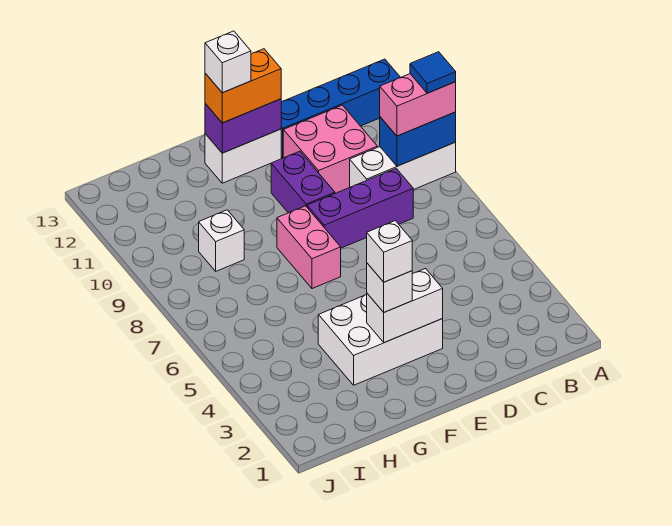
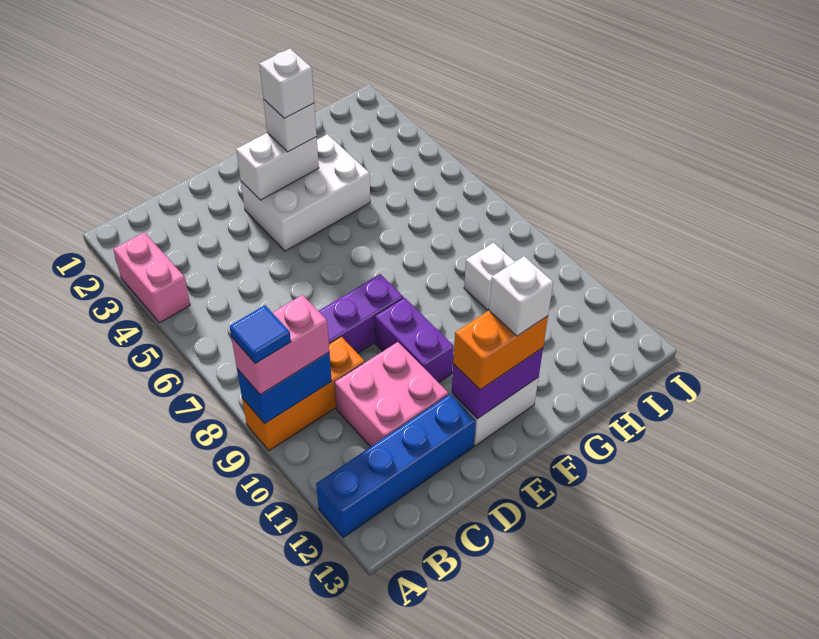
white brick A9:C9 level 1 -> orange brick A9:C9 level 1
pink brick F7:F8 level 1 -> pink brick A3:A4 level 1

